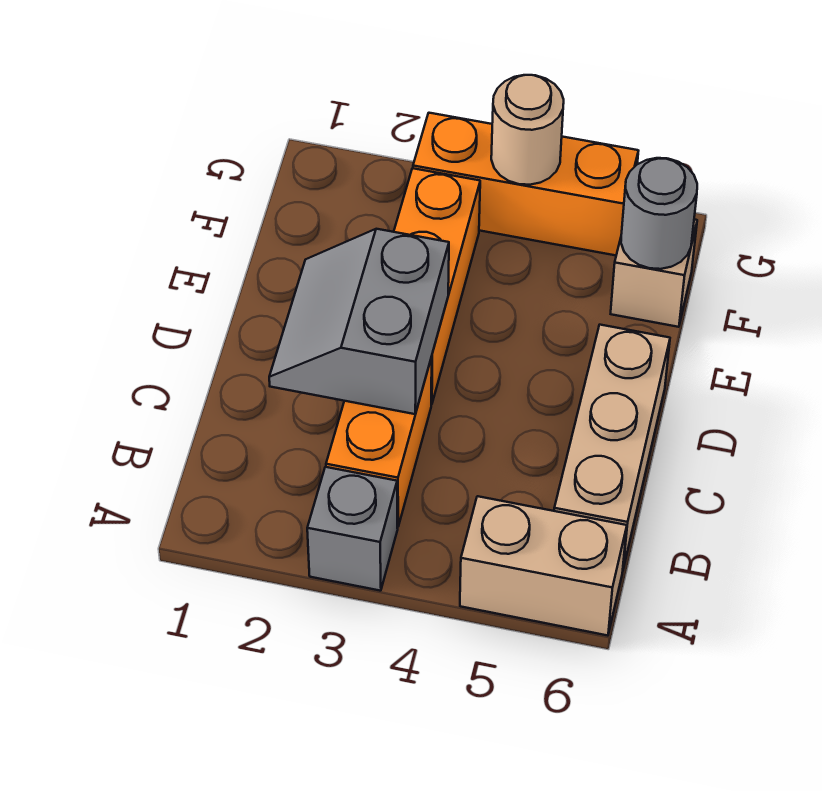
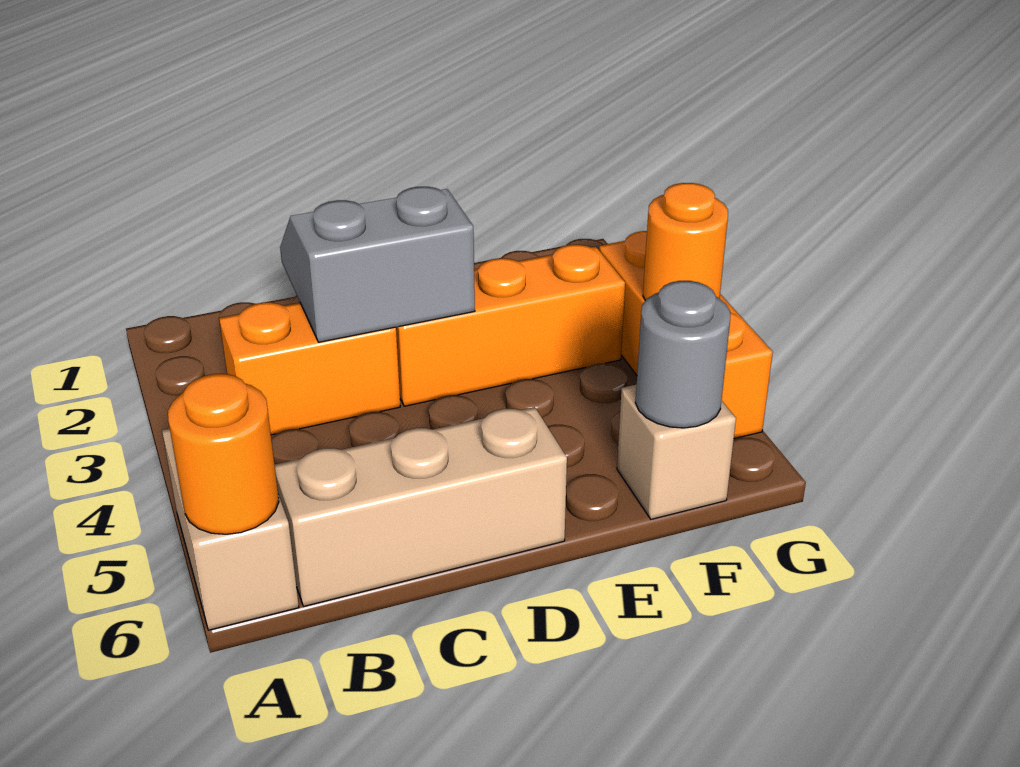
grey brick A3 level 1 -> none
none -> orange round brick A6 level 2
tan round brick G4 level 2 -> orange round brick G4 level 2

